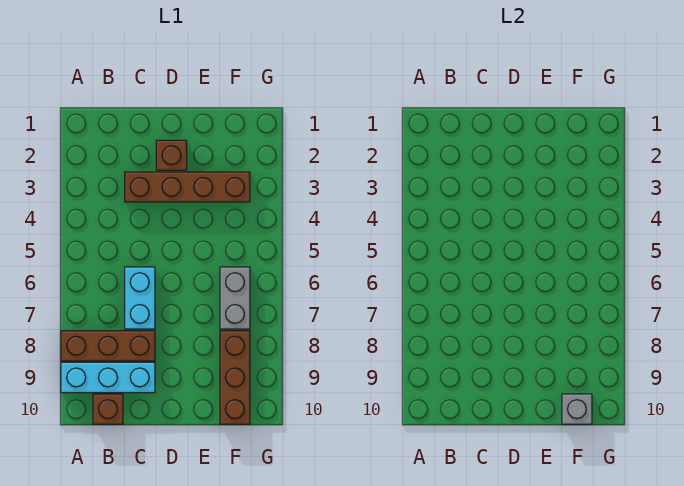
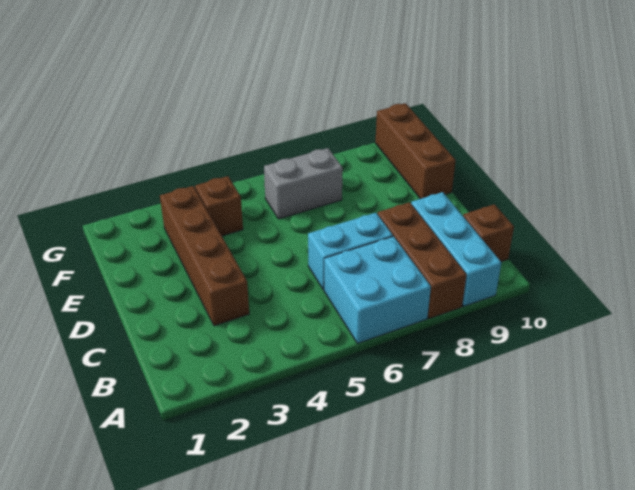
none -> cyan brick A6:B7 level 1
brown brick D2 level 1 -> brown brick F4 level 1
brown brick F8:F10 level 1 -> brown brick E10:G10 level 1
grey brick F10 level 2 -> none

